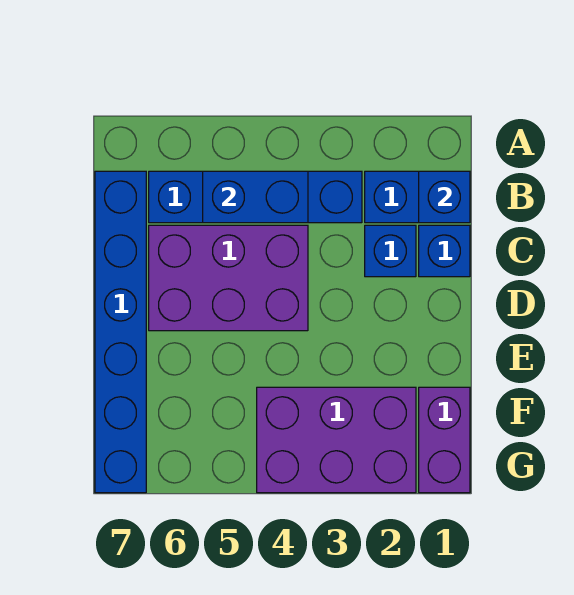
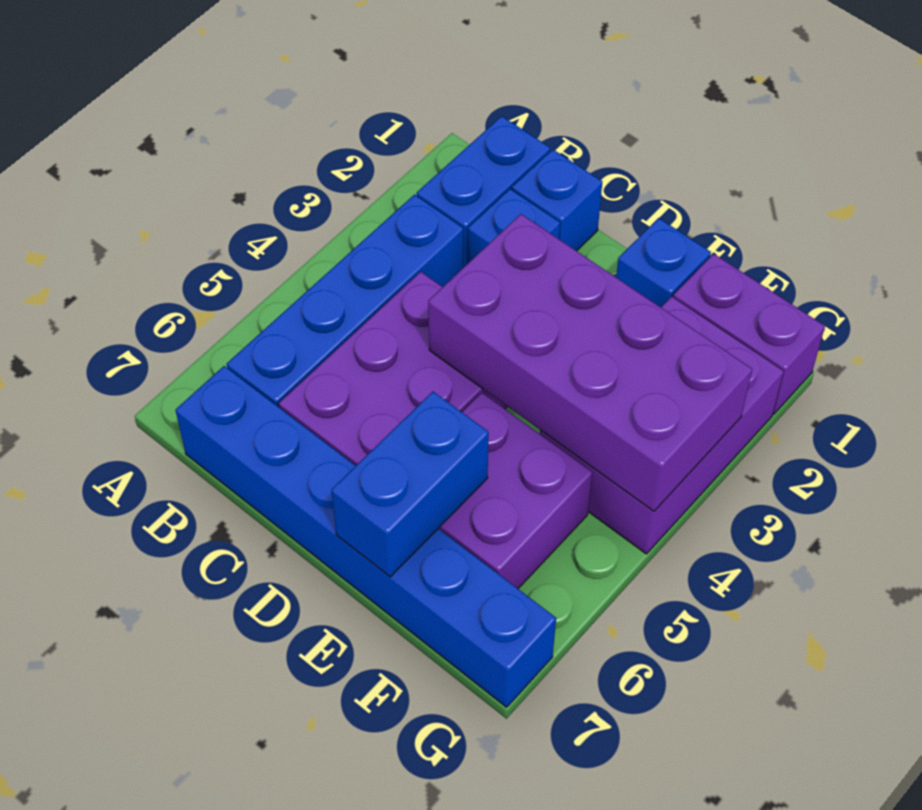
blue brick B1 level 2 -> blue brick E1 level 1
blue brick B4:B5 level 2 -> blue brick E6:E7 level 2
none -> purple brick D3:G4 level 2
none -> purple brick E5:F6 level 1

